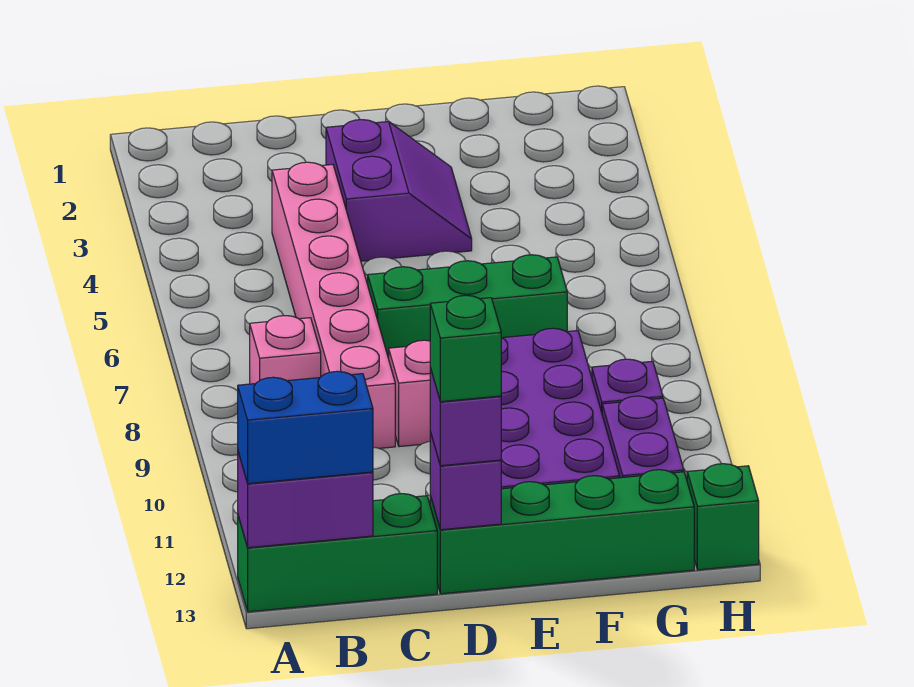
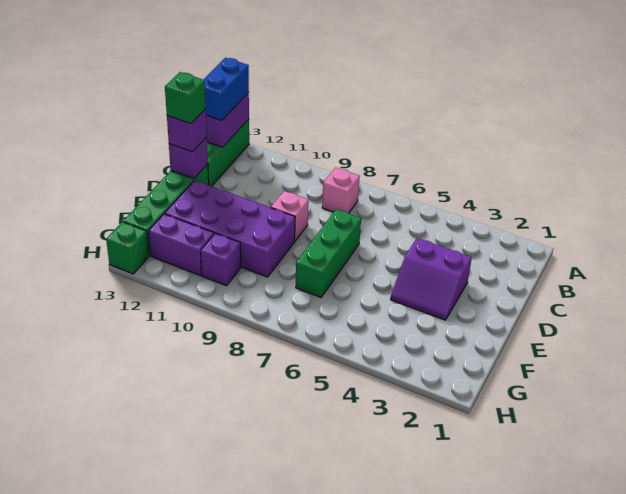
pink brick C4:C9 level 1 -> none

